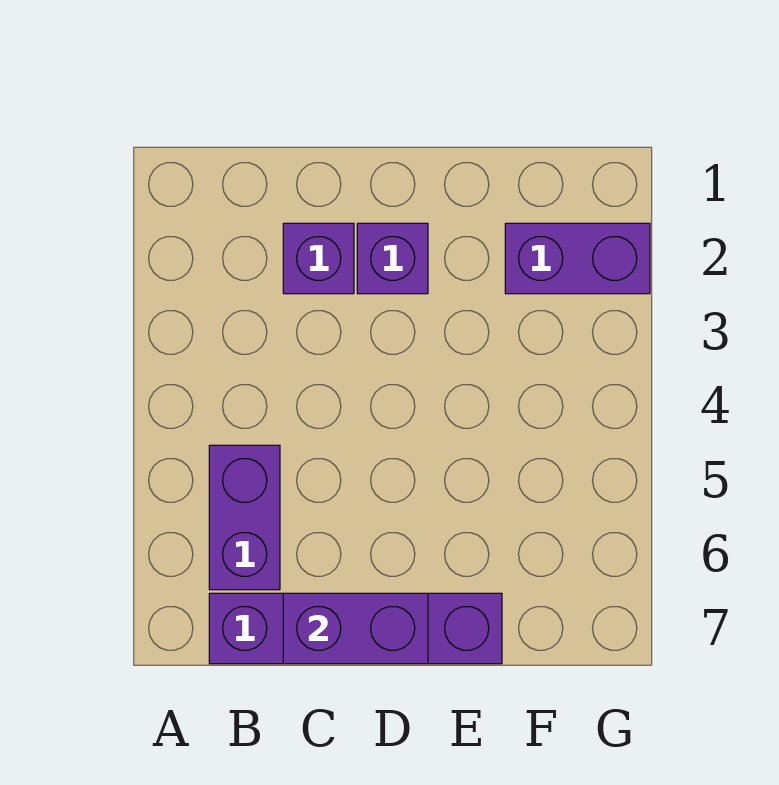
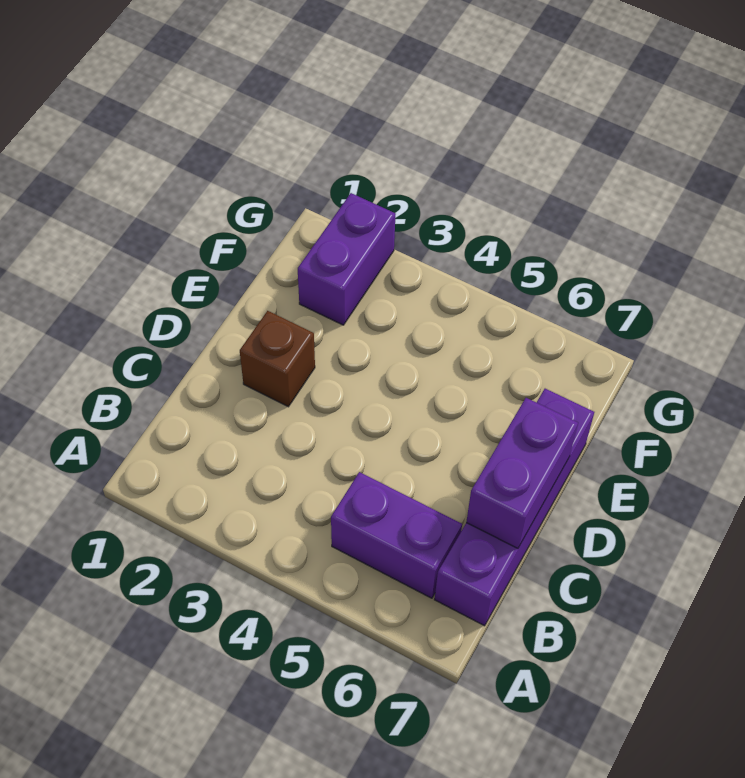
purple brick C2 level 1 -> none
purple brick D2 level 1 -> brown brick D2 level 1

